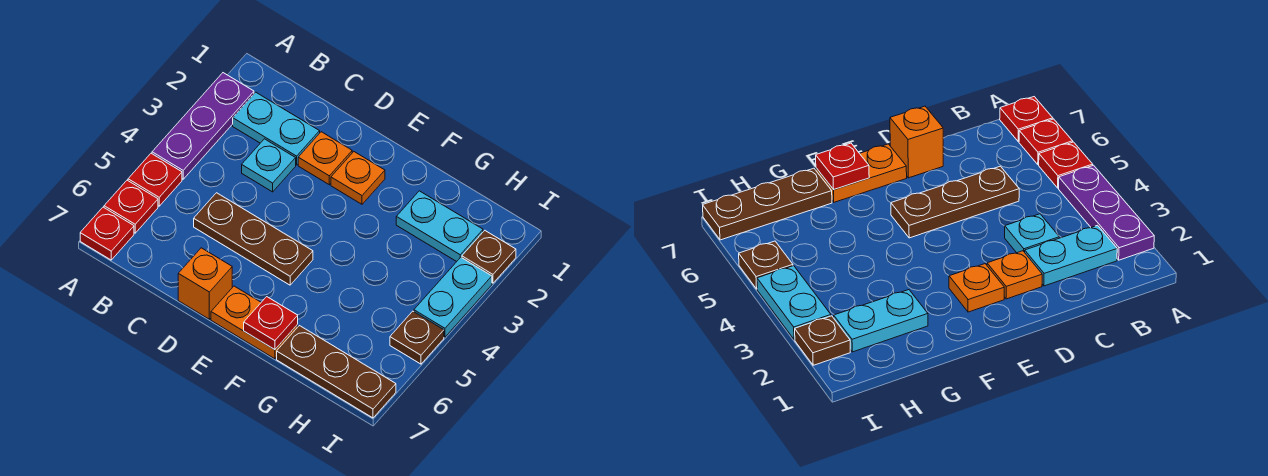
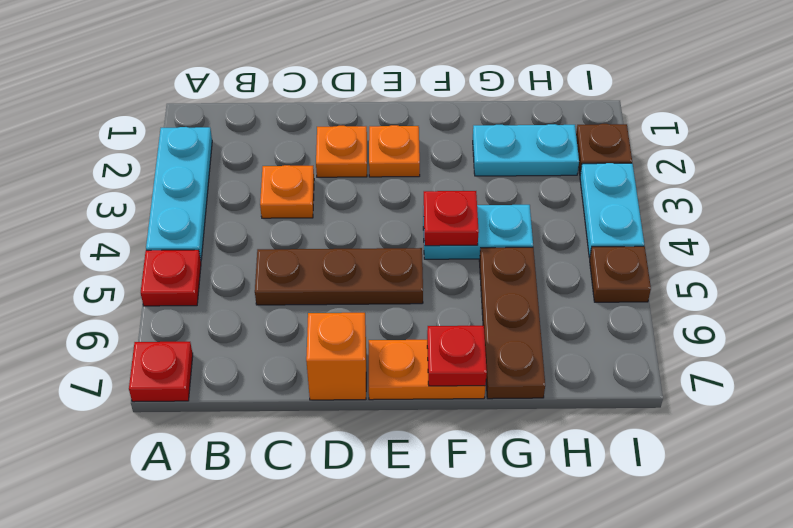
purple plate A2:A4 level 1 -> cyan plate A2:A4 level 1
red plate A6 level 1 -> red plate F4 level 2
cyan plate B2:C2 level 1 -> cyan plate F4:G4 level 1
cyan plate C3 level 1 -> orange plate C3 level 1
brown plate G7:I7 level 1 -> brown plate G5:G7 level 1

